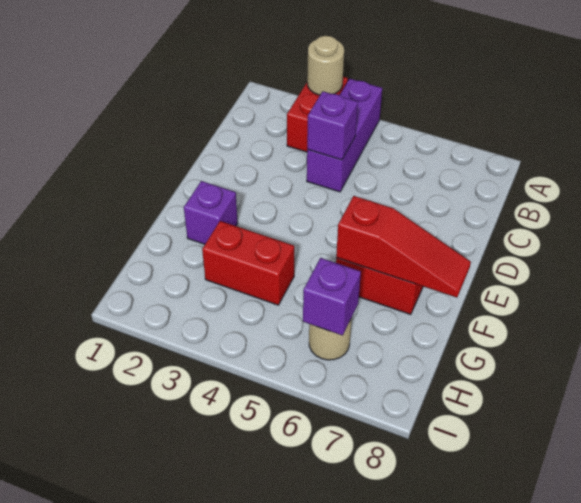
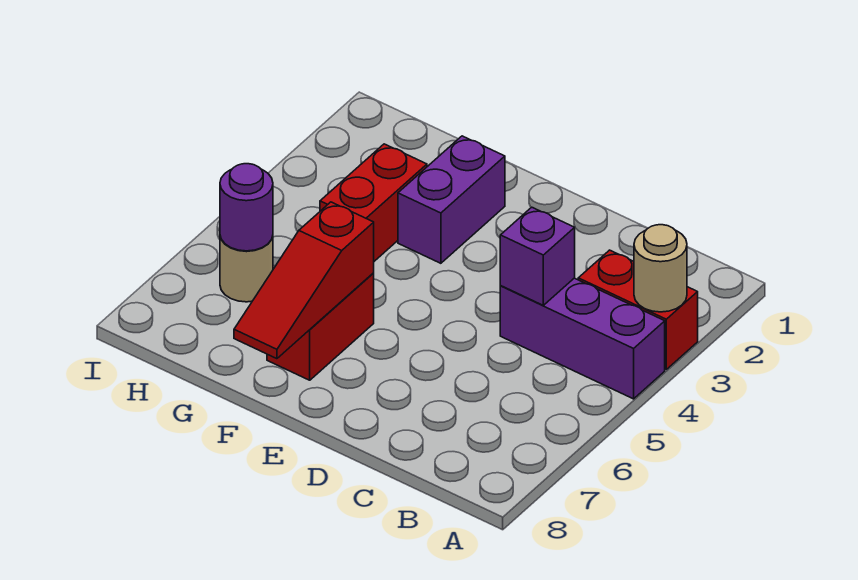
purple brick F2 level 1 -> purple brick F2:F3 level 1
purple brick H6 level 2 -> purple round brick H6 level 2

